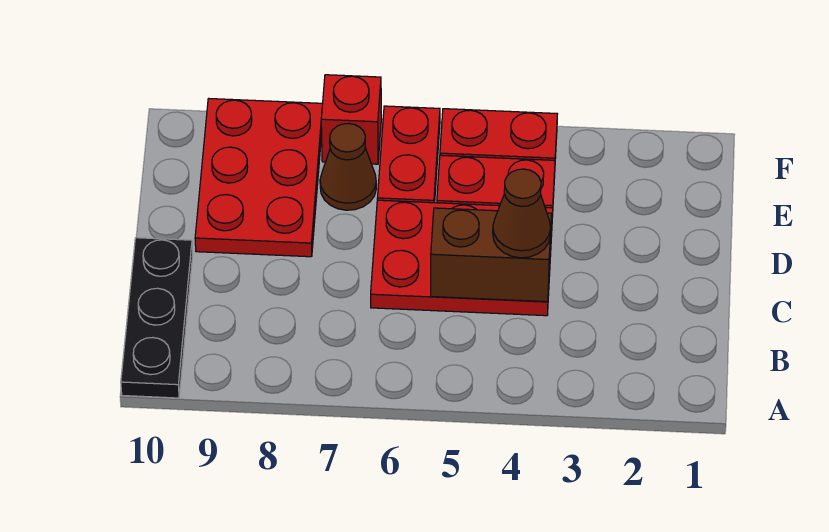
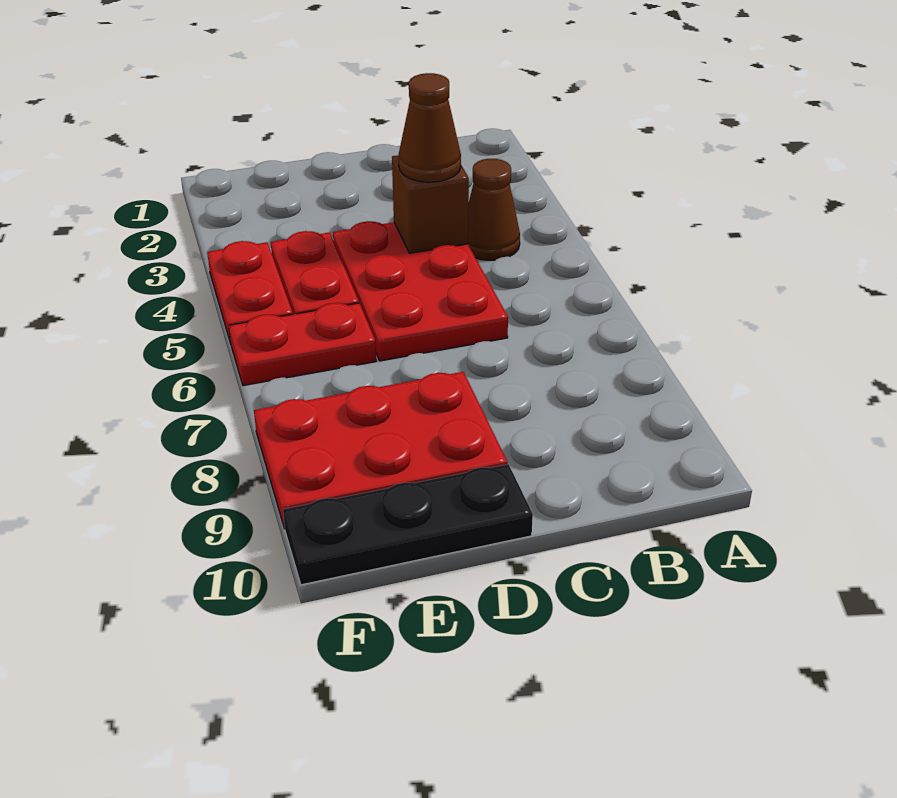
black plate A10:C10 level 1 -> black plate D10:F10 level 1
brown brick C4:C5 level 2 -> brown brick C4 level 2
brown cone E7 level 1 -> brown cone B4 level 1
red brick F7 level 1 -> none

